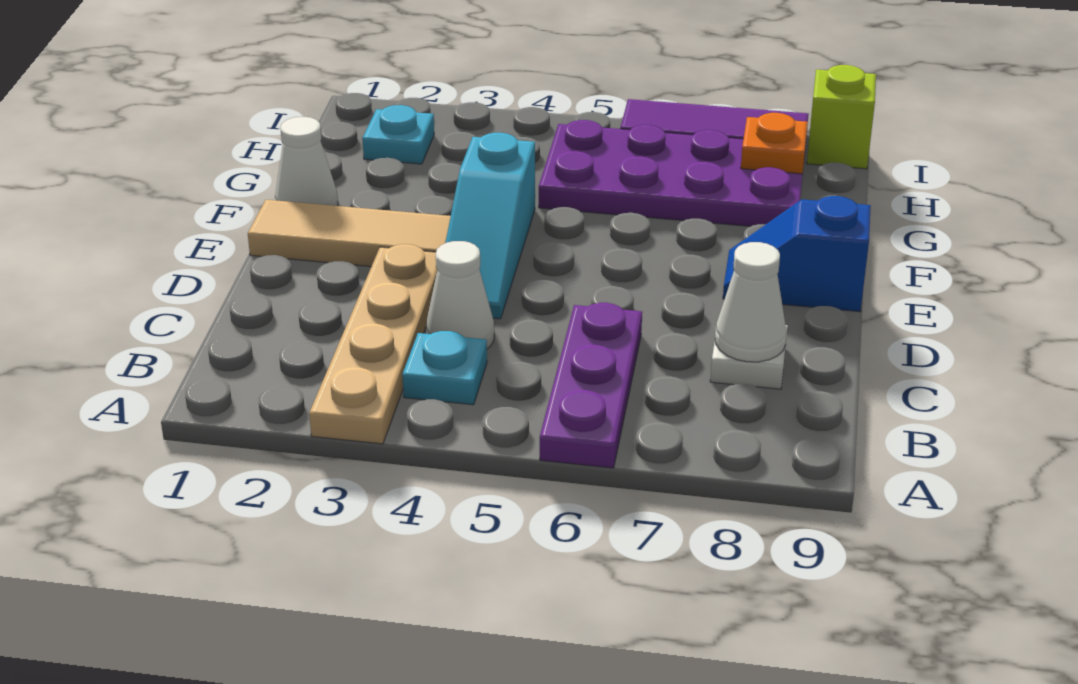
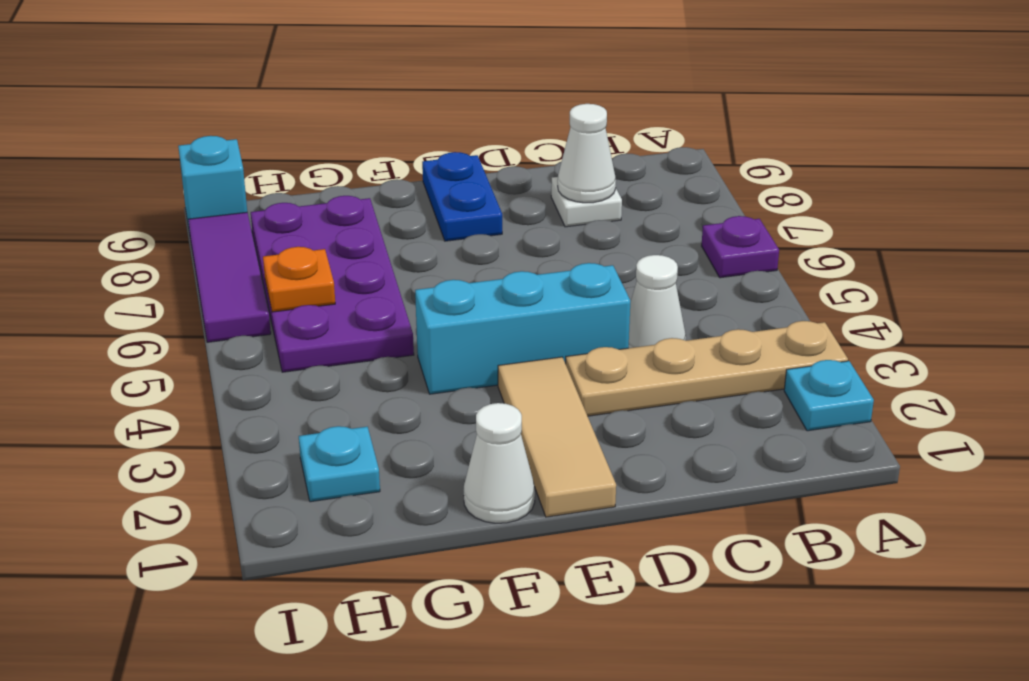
purple plate A6:C6 level 1 -> purple plate A6 level 1
cyan plate B4 level 1 -> cyan plate A2 level 1
cyan slope D4:F4 level 1 top F -> cyan brick D4:F4 level 1
blue slope E8:E9 level 1 top 9 -> blue plate E8:E9 level 1
orange plate H8 level 2 -> orange plate H6 level 2
lime brick I9 level 1 -> cyan brick I9 level 1

